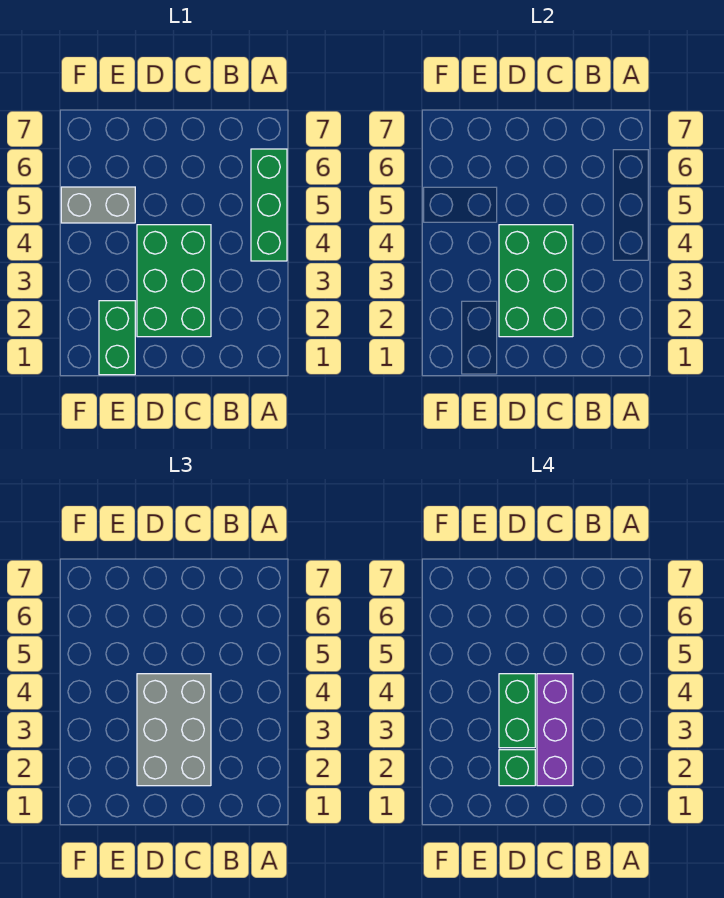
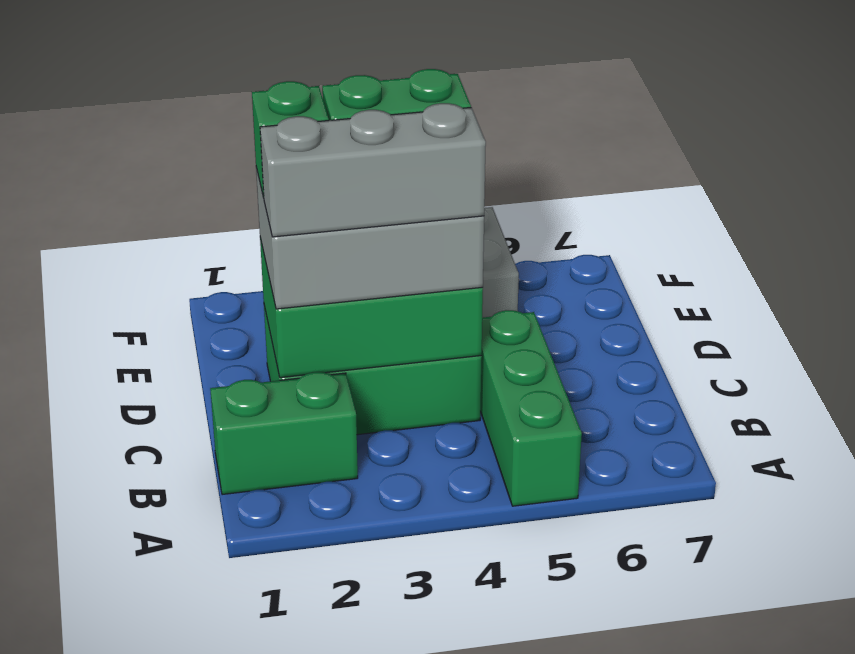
green brick A4:A6 level 1 -> green brick A5:C5 level 1
purple brick C2:C4 level 4 -> grey brick C2:C4 level 4
green brick E1:E2 level 1 -> green brick B1:B2 level 1

